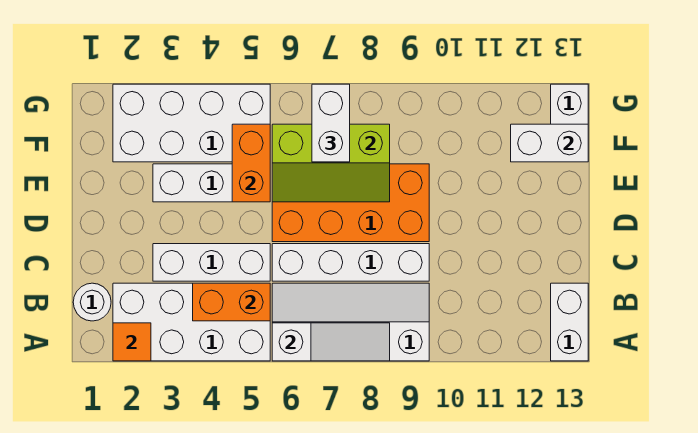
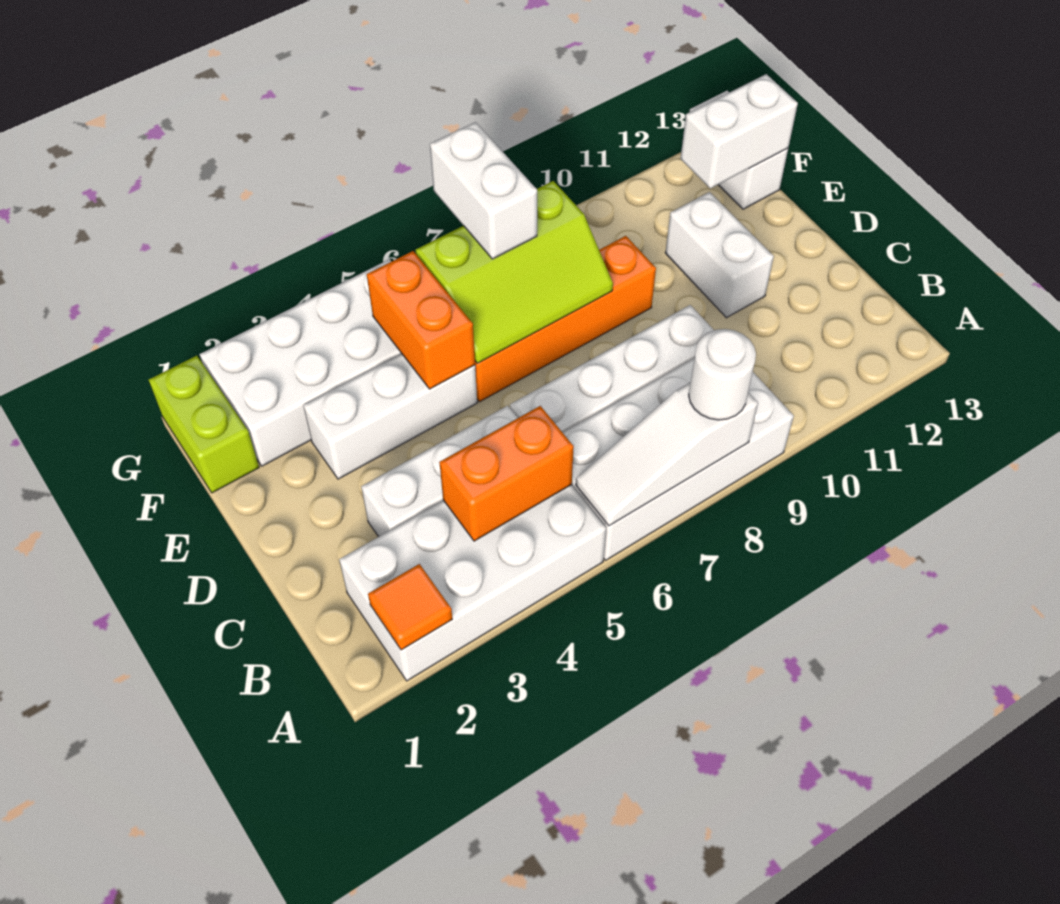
white slope A6:B9 level 1 top A -> white brick A6:B9 level 1
white slope A6:A8 level 2 top 6 -> white slope A6:A8 level 2 top 8
white brick A13:B13 level 1 -> white brick D11:E11 level 1
white round brick B1 level 1 -> white round brick A8 level 3
orange brick D6:E9 level 1 -> orange brick E6:E9 level 1
none -> lime brick F1:G1 level 1

